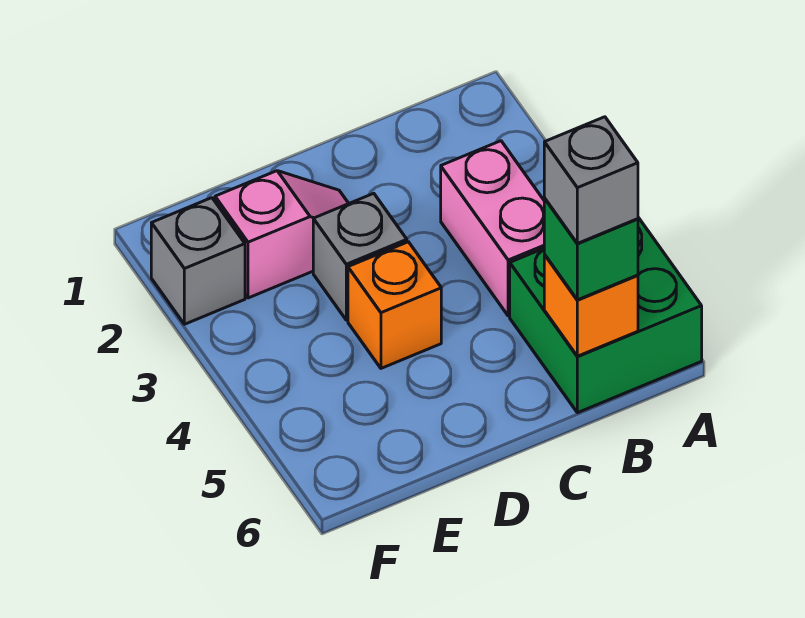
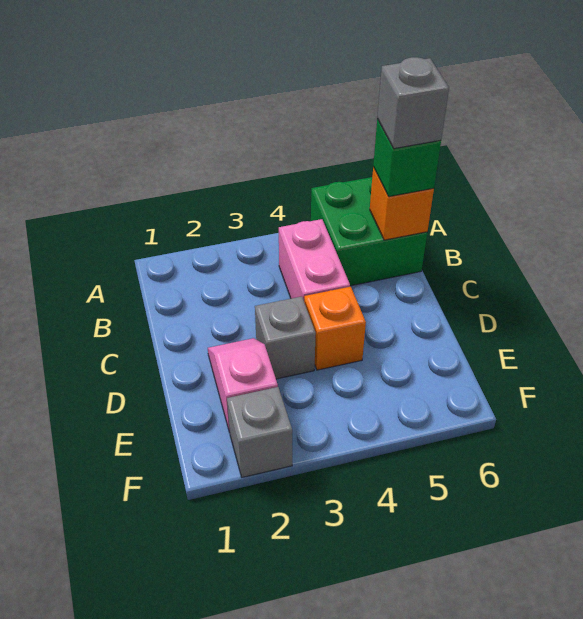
pink brick B3:B4 level 1 -> pink brick B4:C4 level 1

